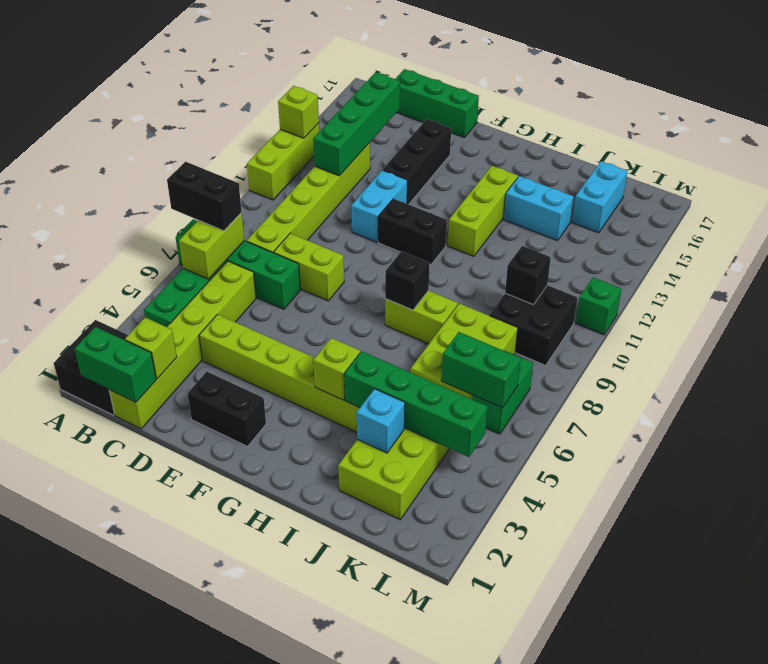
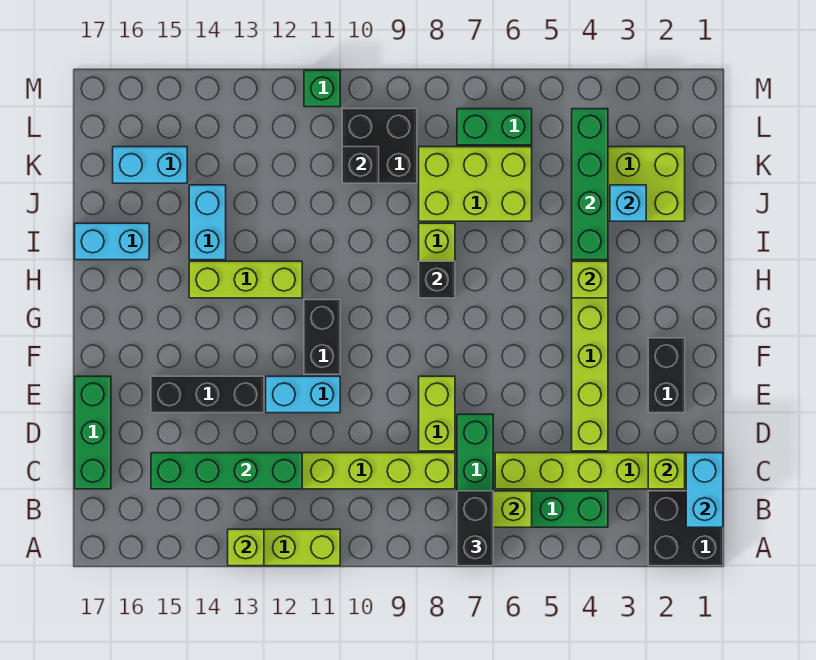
green brick B1:C1 level 2 -> cyan brick B1:C1 level 2
none -> cyan brick I16:I17 level 1
green brick K6:L6 level 2 -> none

